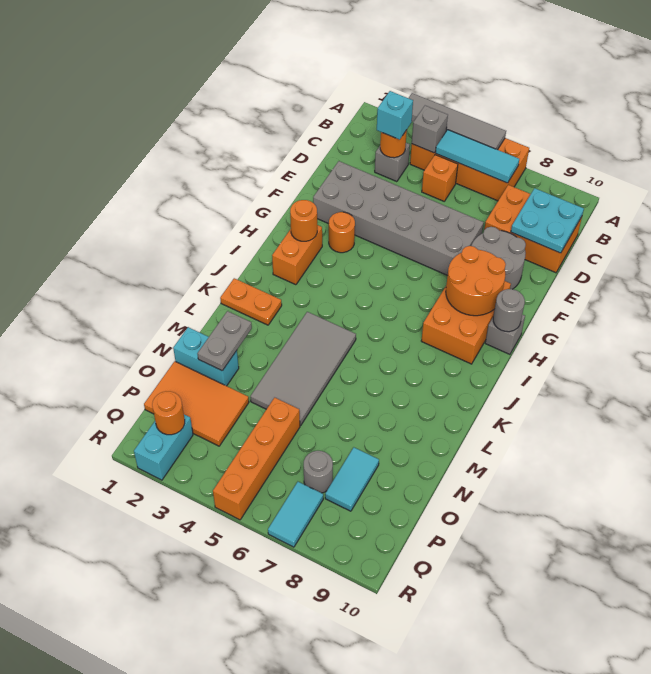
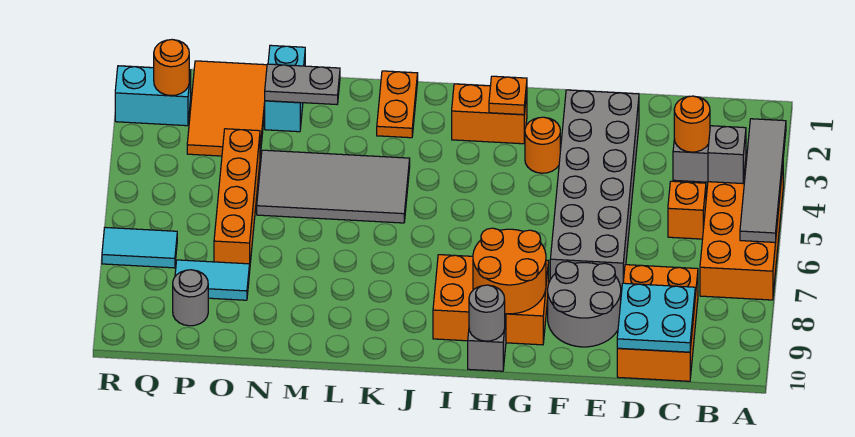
cyan tile B5:B7 level 2 -> none
cyan brick C3 level 3 -> none
orange round brick H2 level 2 -> orange plate H2 level 2
orange brick O5:R5 level 1 -> orange brick O4:O7 level 1
grey round brick P7 level 1 -> grey round brick P9 level 1

